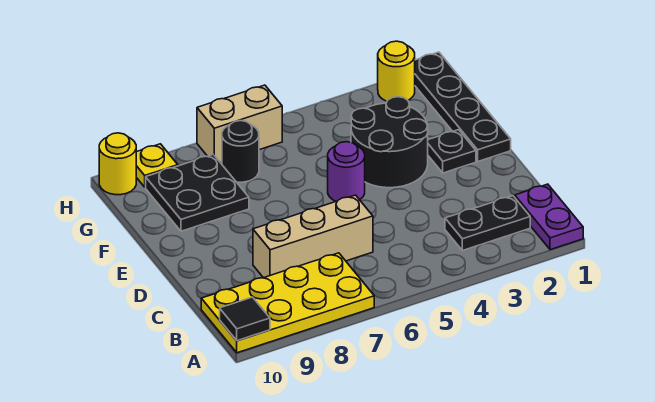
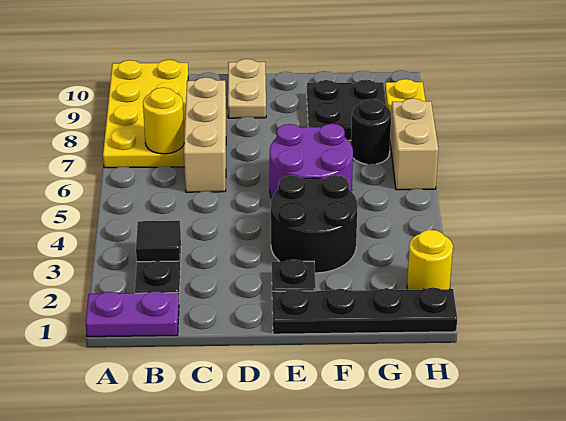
black tile A10 level 2 -> black tile B3 level 2
none -> tan plate D9:D10 level 1
purple round brick E5 level 1 -> purple round brick E5:F6 level 1
yellow round brick H10 level 1 -> yellow round brick B7 level 2

